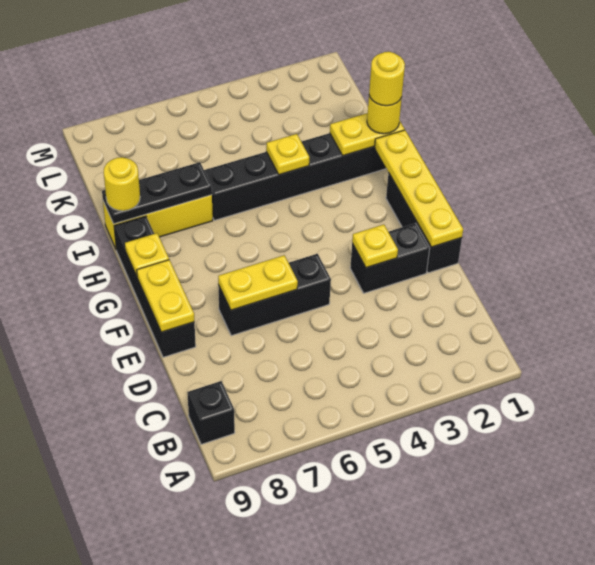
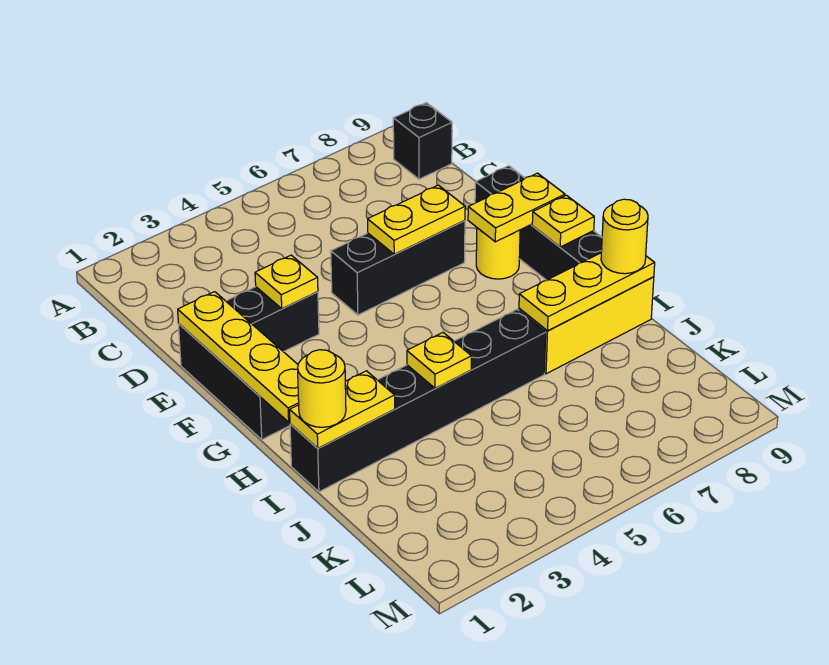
yellow plate E9:F9 level 2 -> yellow plate F8:F9 level 2
yellow round brick I1 level 4 -> yellow round brick F8 level 1
black plate I7:I9 level 2 -> yellow plate I7:I9 level 2

